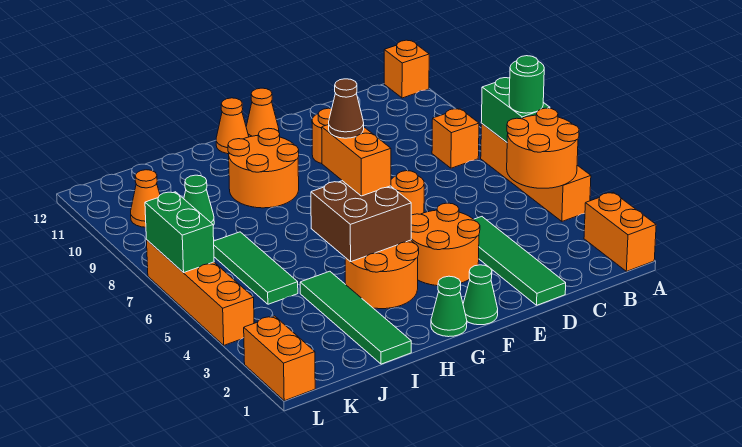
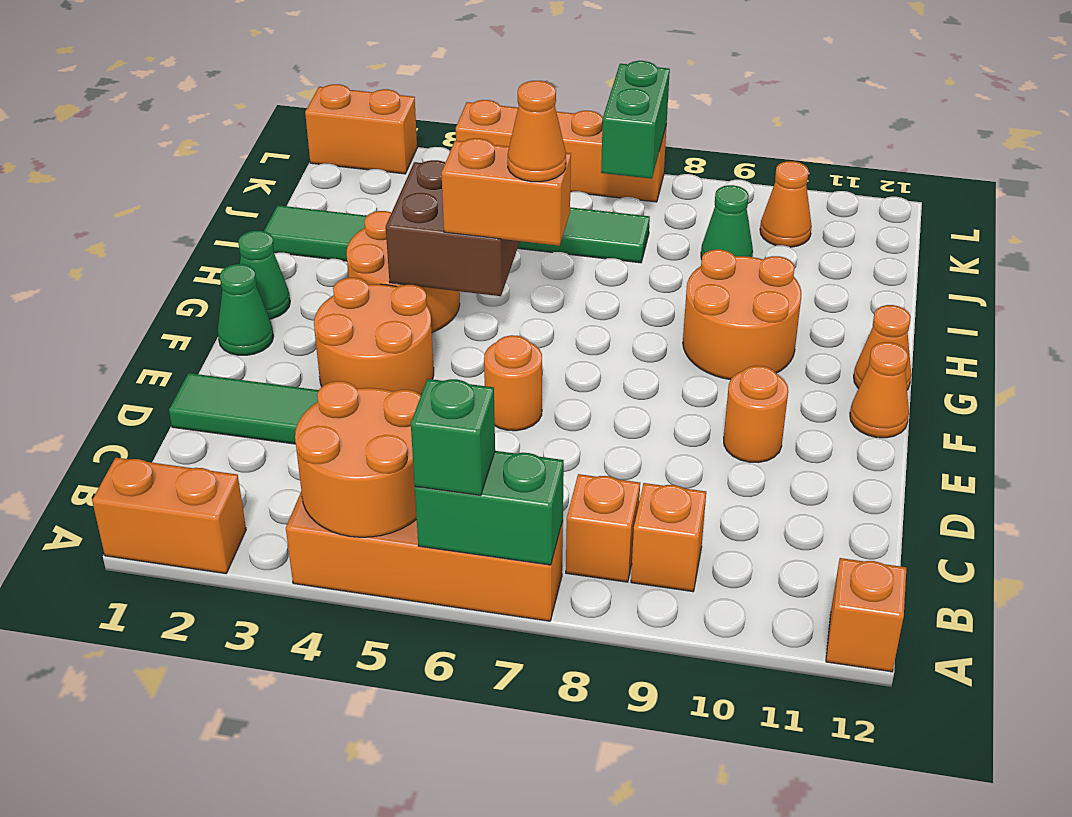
green round brick A6 level 3 -> green brick A6 level 3
none -> orange brick B9 level 1
brown cone G6 level 4 -> orange cone G6 level 4
green brick L6:L7 level 2 -> green brick K7:L7 level 2

